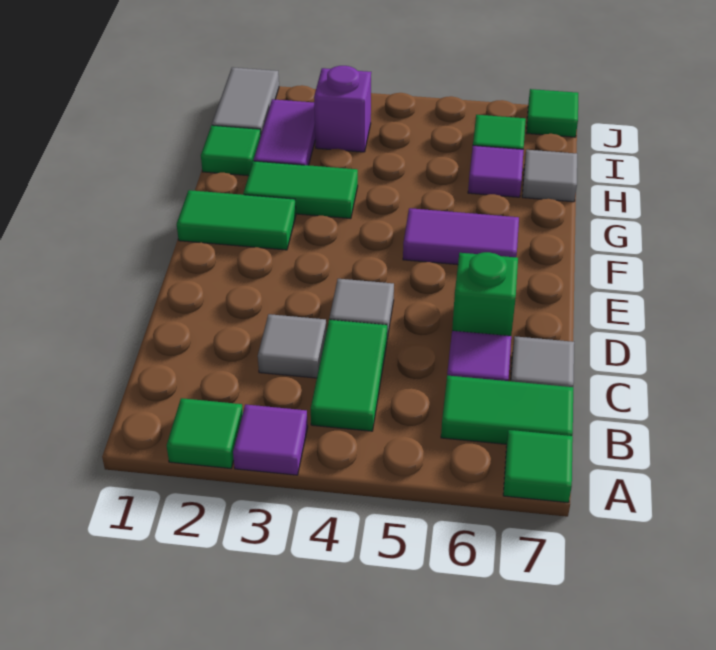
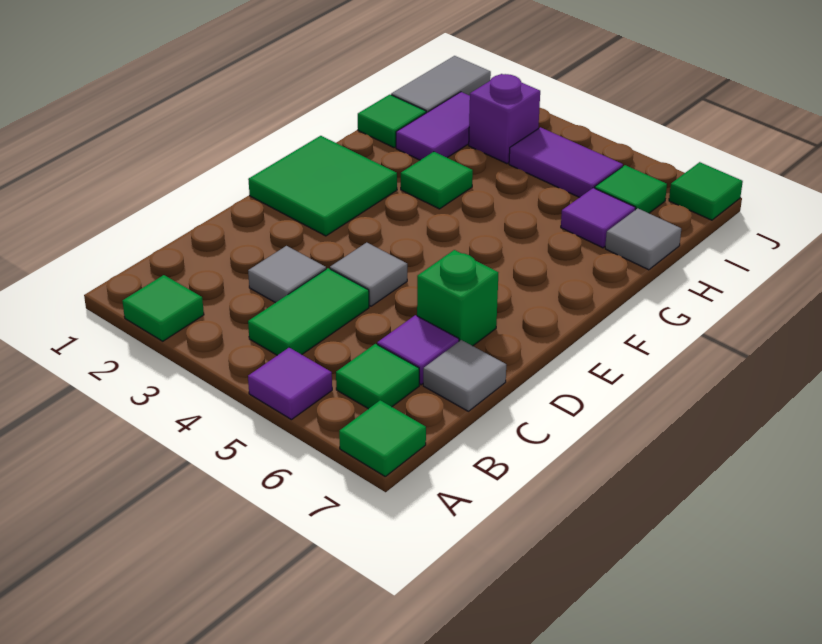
purple tile A3 level 1 -> purple tile A5 level 1
green tile B6:B7 level 1 -> green tile B6 level 1
green tile F1:F2 level 1 -> green tile E1:F2 level 1
purple tile F5:F6 level 1 -> purple tile I4:I5 level 1
green tile G2:G3 level 1 -> green tile G3 level 1

